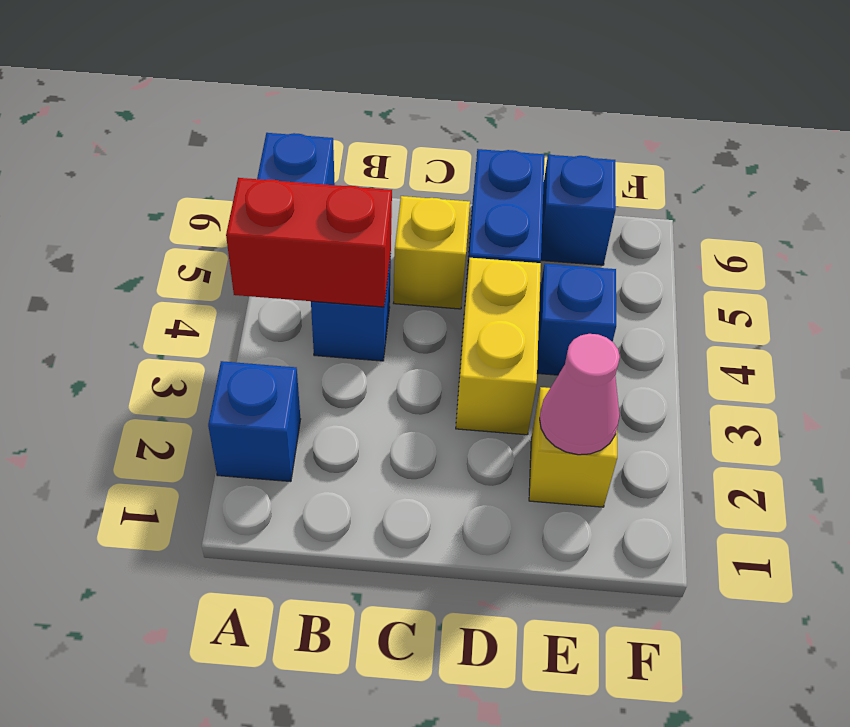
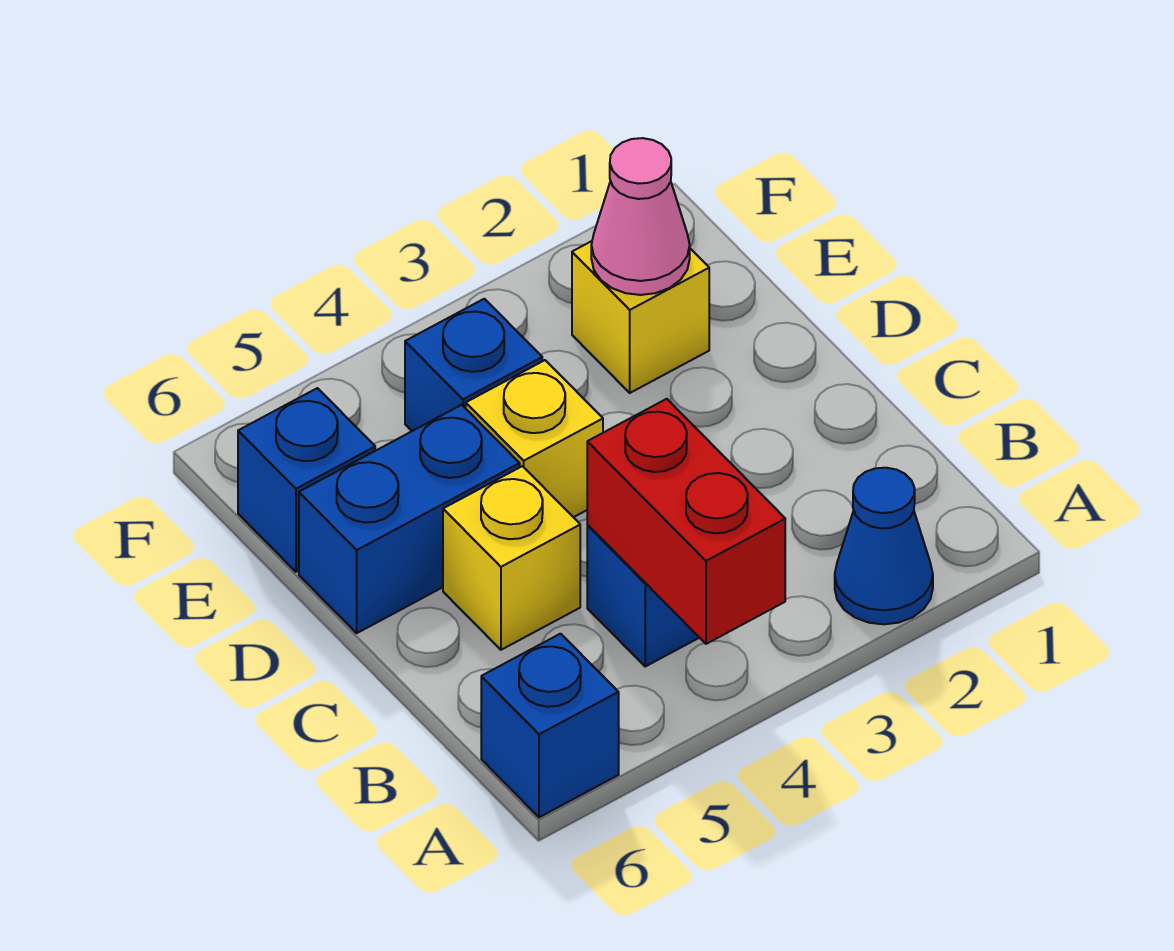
blue brick A2 level 1 -> blue cone A2 level 1
yellow brick D3:D4 level 1 -> yellow brick D4 level 1

